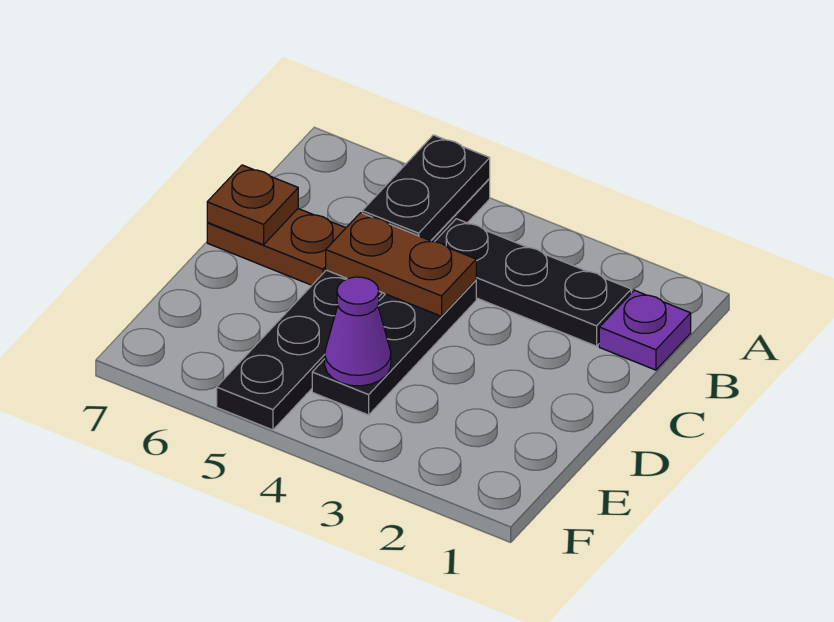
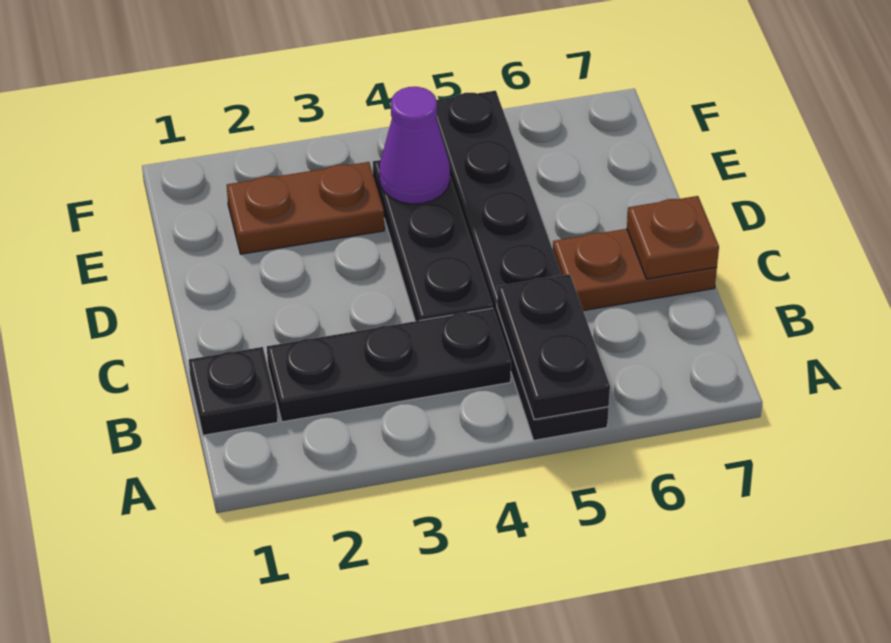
purple plate B1 level 1 -> black plate B1 level 1
brown plate C4:C5 level 2 -> brown plate E2:E3 level 1

